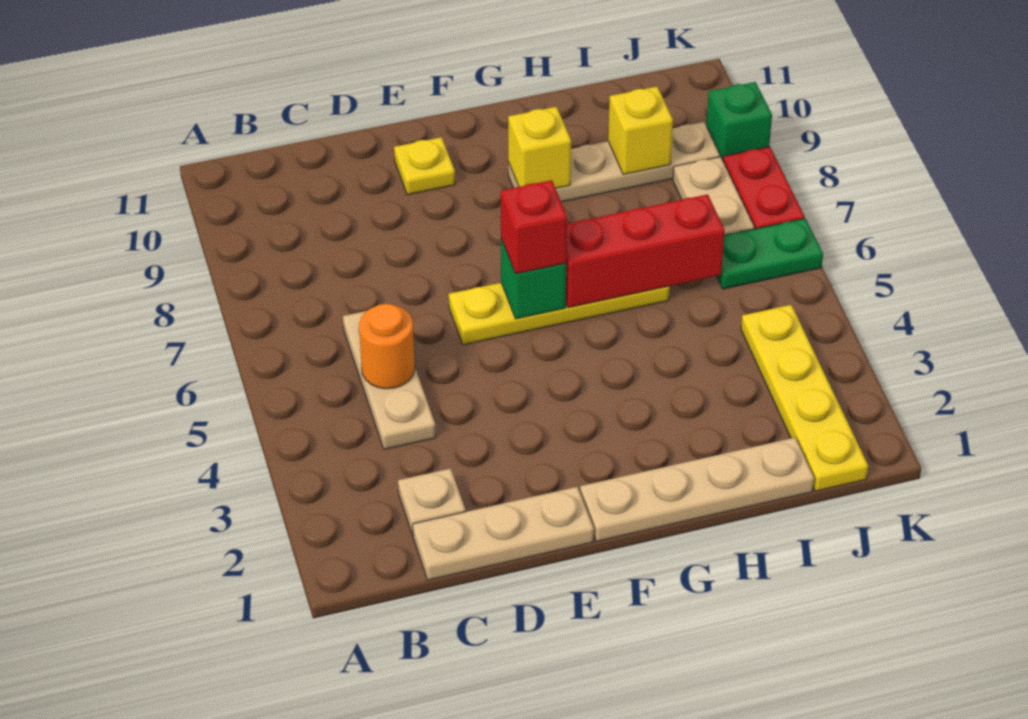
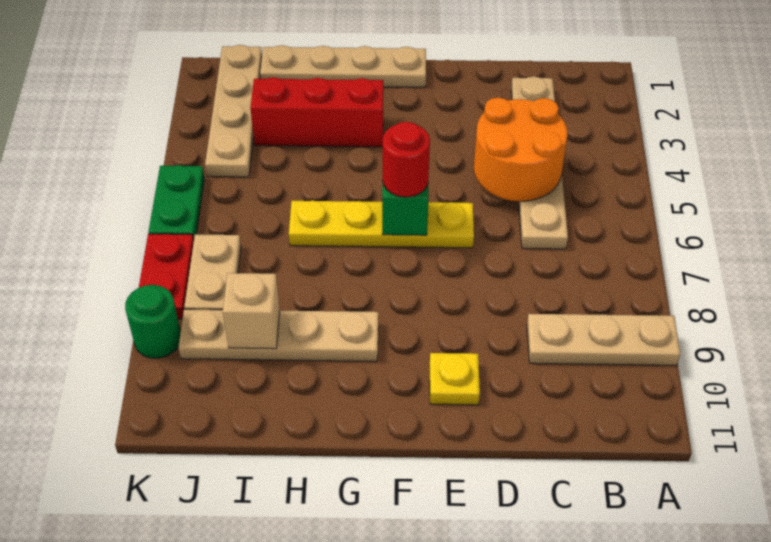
tan plate C1:E1 level 1 -> tan plate A9:C9 level 1
orange round brick C5 level 2 -> orange round brick C4:D5 level 2
red brick F6 level 3 -> red round brick F6 level 3
red brick G6:I6 level 2 -> red brick G3:I3 level 1
yellow brick G9 level 2 -> none
yellow brick I9 level 2 -> tan brick I9 level 2
yellow plate J1:J4 level 1 -> tan plate J1:J4 level 1
green plate J6:K6 level 1 -> green plate K5:K6 level 1
green brick K9 level 1 -> green round brick K9 level 1

